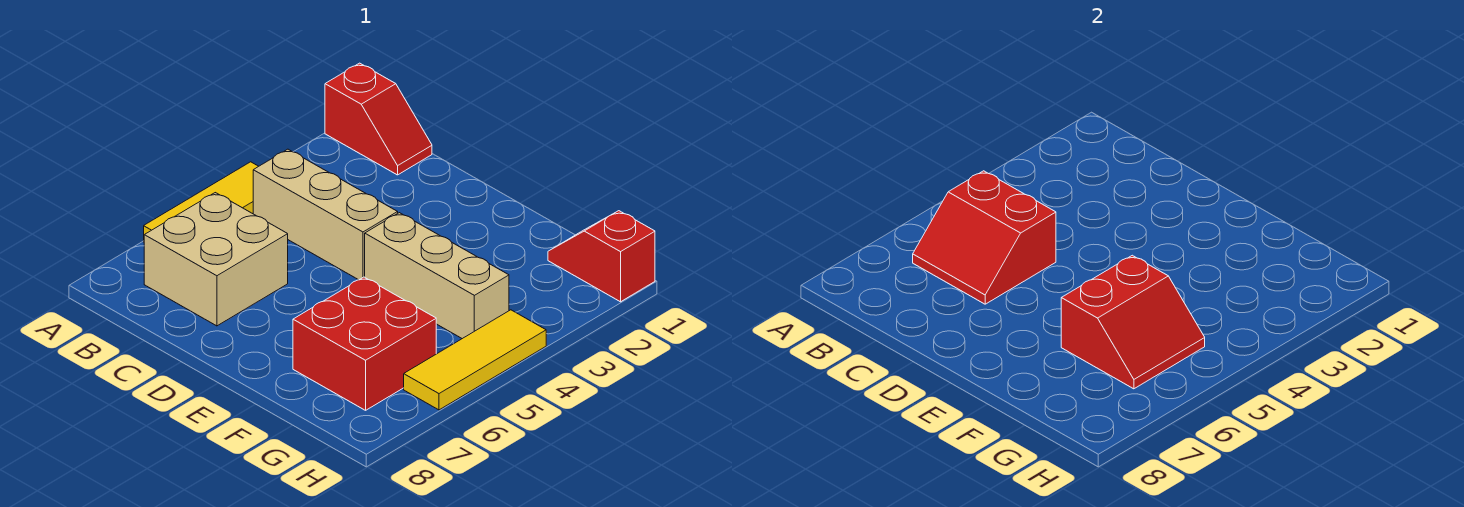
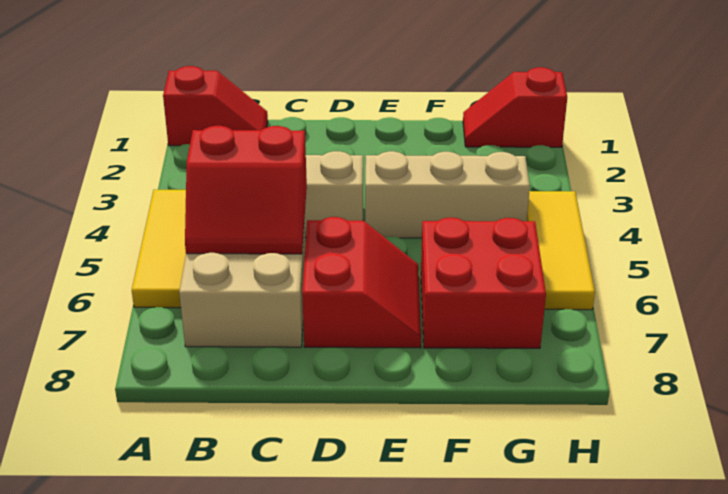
red slope F5:G6 level 2 top F -> red slope D6:E7 level 1 top D

